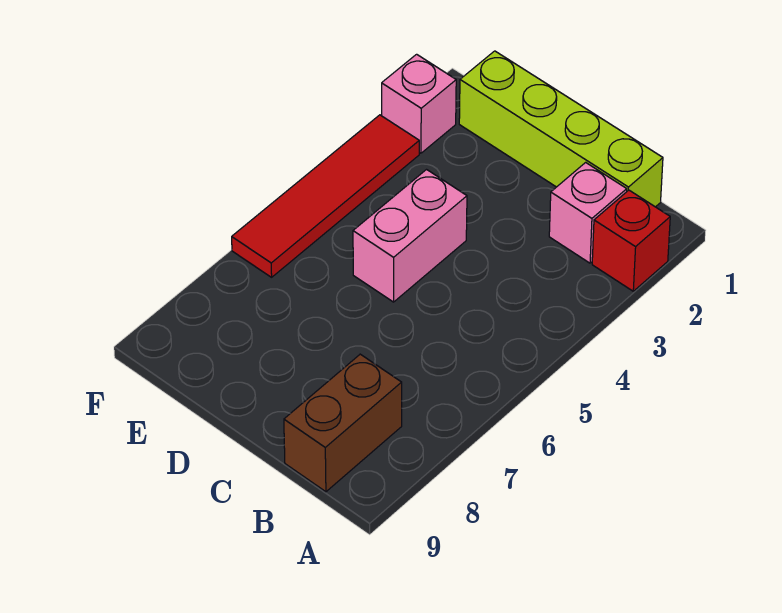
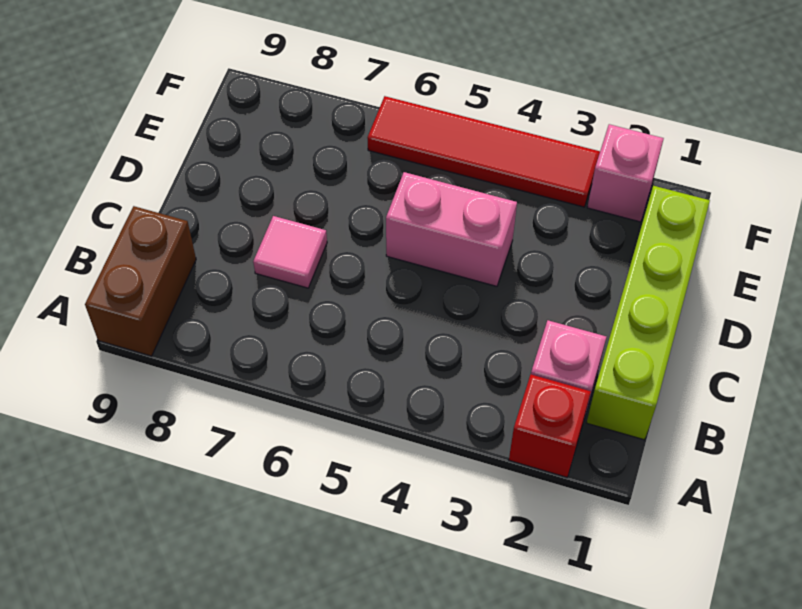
brown brick B8:B9 level 1 -> brown brick A9:B9 level 1
none -> pink tile C7 level 1

